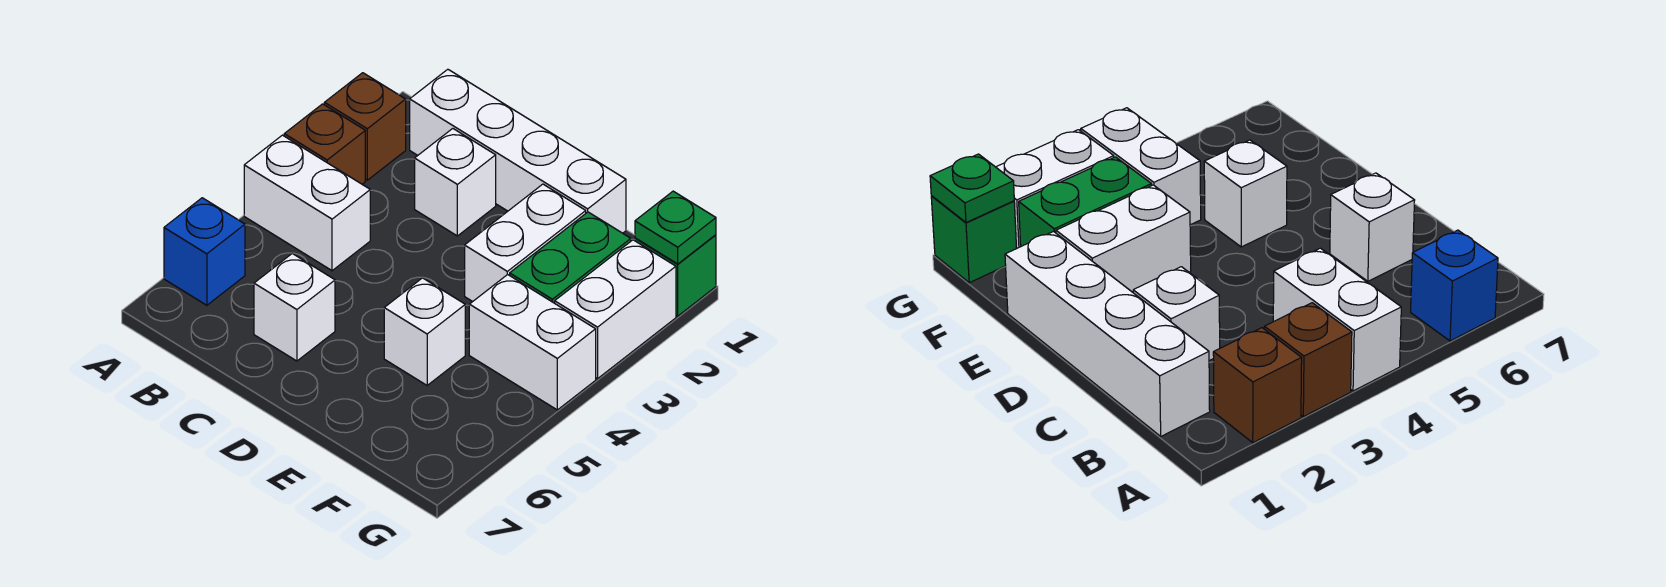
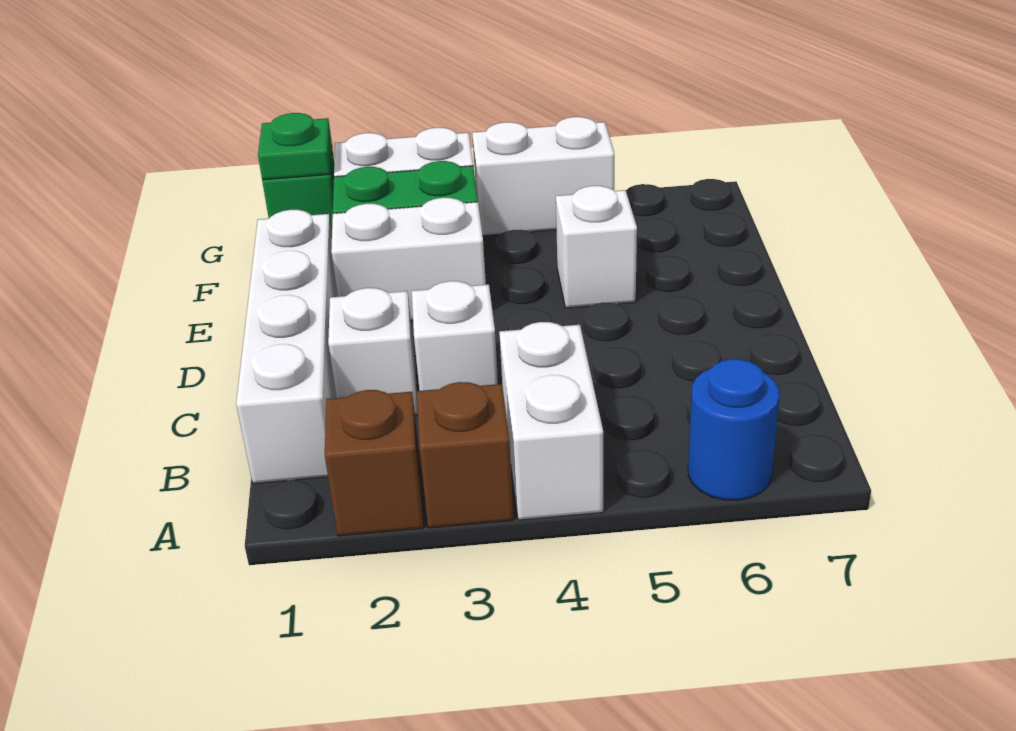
blue brick A6 level 1 -> blue round brick A6 level 1
white brick C6 level 1 -> white brick C3 level 1
white brick F4:G4 level 1 -> white brick G4:G5 level 1

